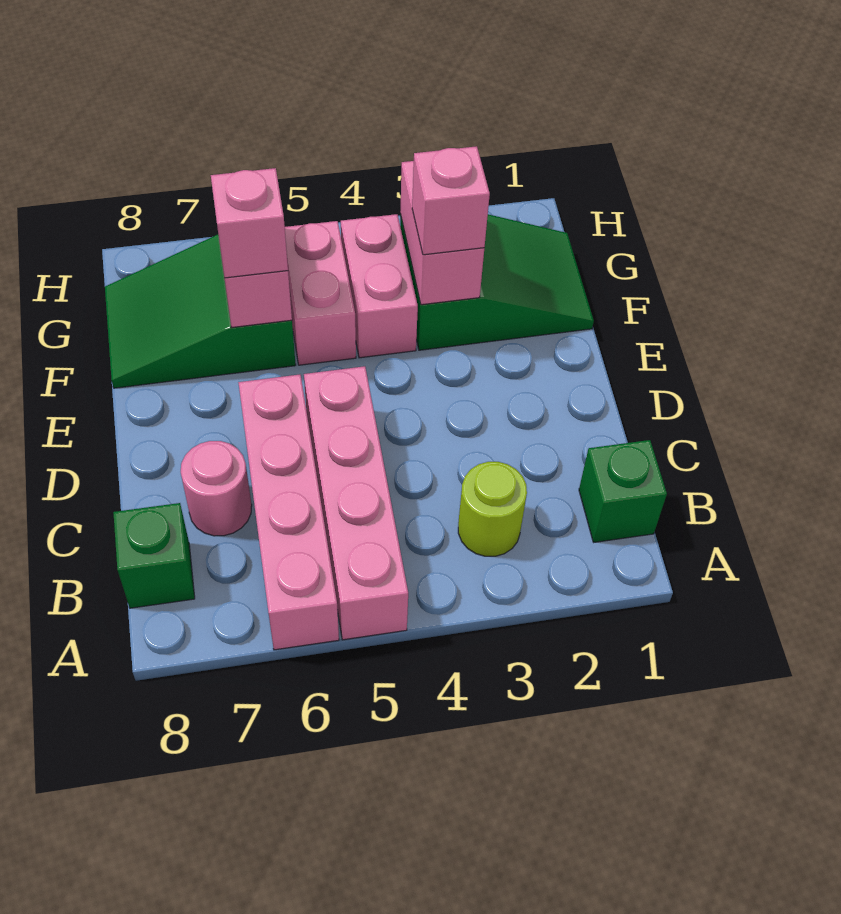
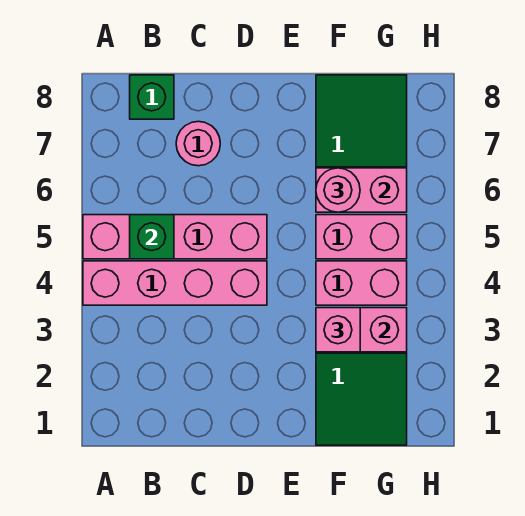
pink brick A6:D6 level 1 -> pink brick A4:D4 level 1
green brick B1 level 1 -> green brick B5 level 2
lime round brick B3 level 1 -> none
pink brick F6 level 3 -> pink round brick F6 level 3

